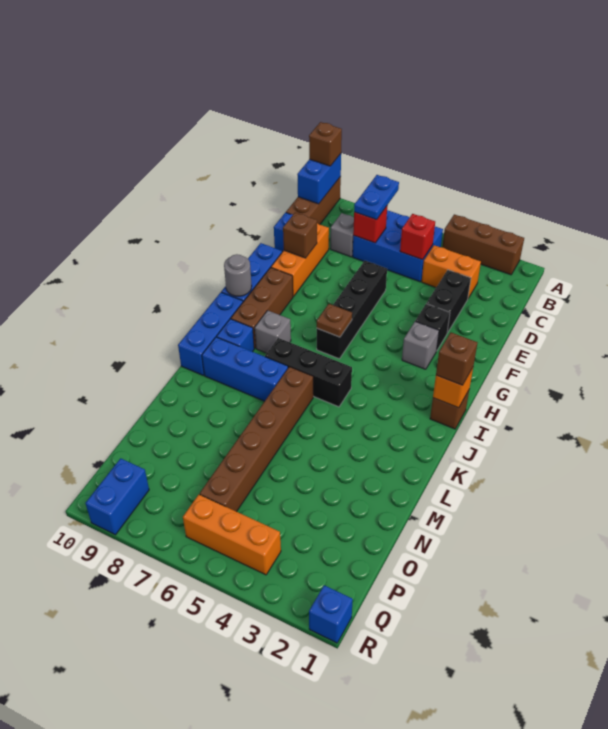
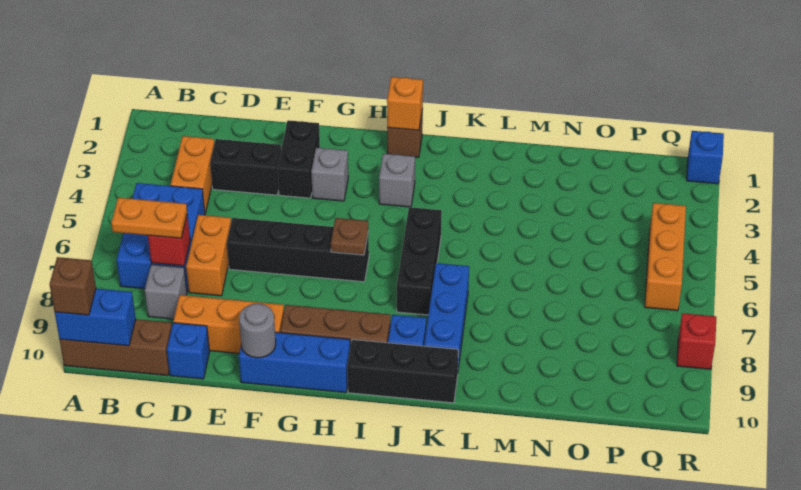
brown brick A2:A4 level 1 -> none
blue plate B7:C7 level 3 -> orange plate B7:C7 level 3
red brick C5 level 2 -> red brick R8 level 1
none -> orange brick D6:D7 level 1
brown brick E9 level 2 -> none
black brick F3 level 1 -> black brick F2:F3 level 1
grey round brick H10 level 2 -> grey round brick F10 level 2
brown brick I1 level 3 -> none
grey brick I8 level 1 -> grey brick I3 level 1
blue brick I10:K10 level 1 -> black brick I10:K10 level 1
brown brick K6:P6 level 1 -> none
blue brick Q9:R9 level 1 -> none

